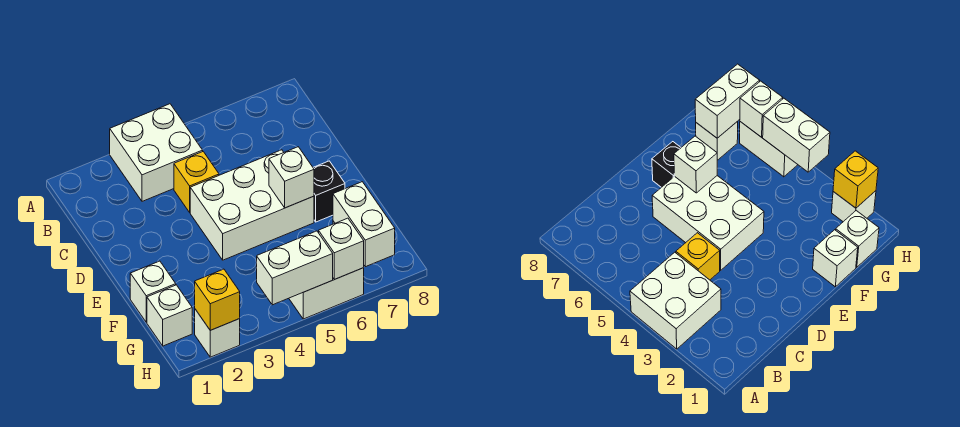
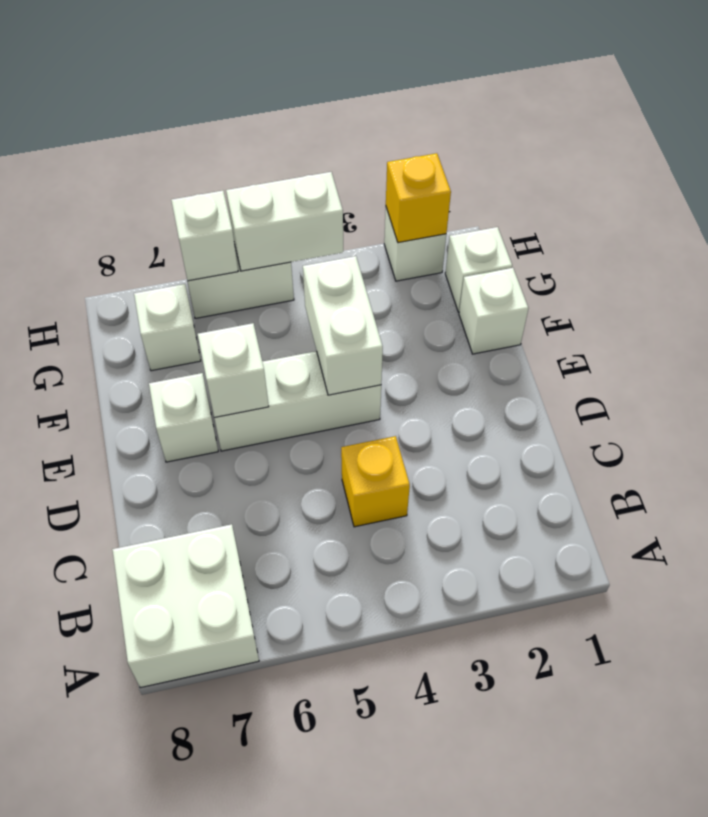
white brick A3:B4 level 1 -> white brick A7:B8 level 1
white brick D4:E6 level 1 -> white brick E4:E6 level 1
black brick E7 level 1 -> white brick E7 level 1
white brick G7:H7 level 2 -> white brick E4:F4 level 2

